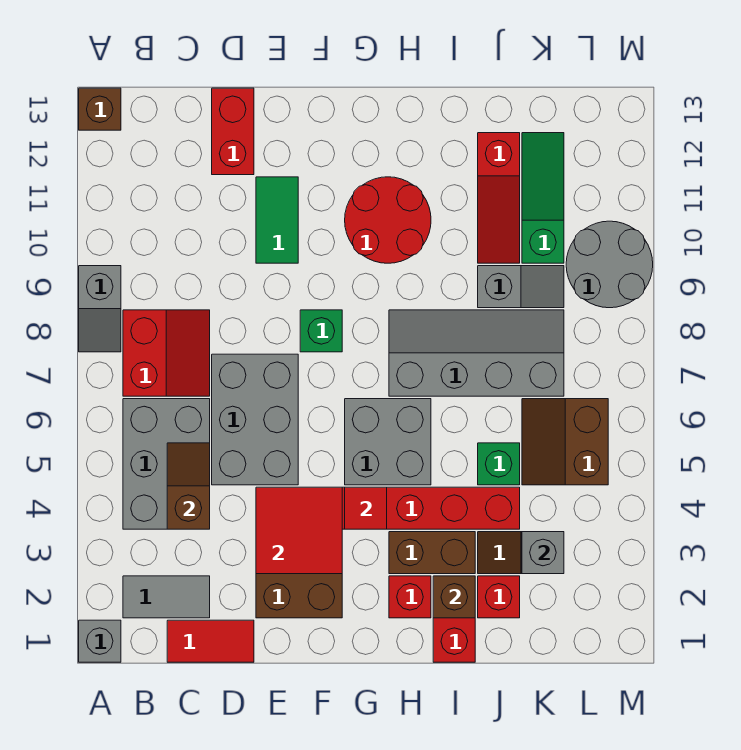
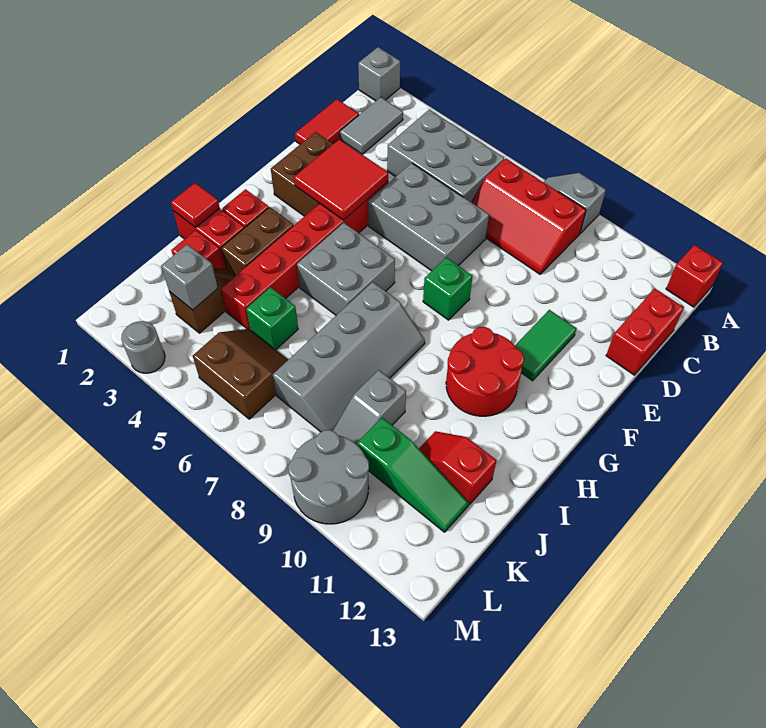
brown brick A13 level 1 -> red brick A13 level 1
red slope B7:C8 level 1 top B -> red slope B7:C9 level 1 top B
brown slope C4:C5 level 2 top 4 -> none
red brick D12:D13 level 1 -> red brick C13:D13 level 1
green tile E10:E11 level 1 -> green tile E11:F11 level 1
red tile G4 level 2 -> red tile I1 level 2
brown brick I2 level 2 -> none
red slope J10:J12 level 1 top 12 -> red slope J11:J12 level 1 top 12
none -> grey round brick M3 level 1

